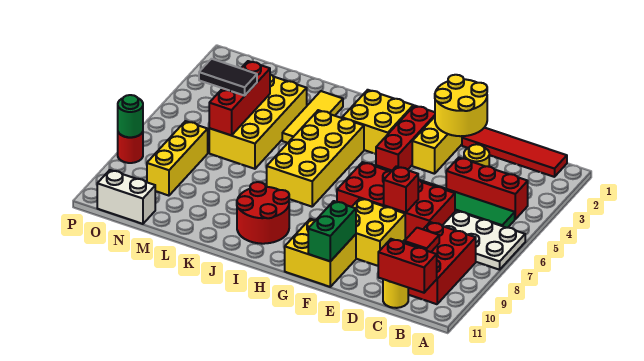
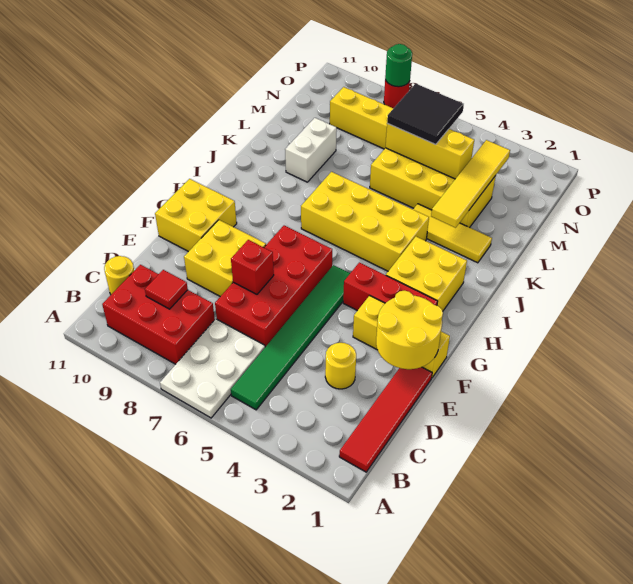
red brick B4:D4 level 1 -> none
red brick B11:C11 level 2 -> none
green brick F10:F11 level 2 -> none
red round brick I9:J10 level 1 -> none
none -> yellow tile K3:N3 level 2
red brick M4:M6 level 2 -> yellow brick M4:M6 level 2
black tile M5:N5 level 3 -> black tile M5:N6 level 3
white brick N11:O11 level 1 -> white brick K9:L9 level 1

